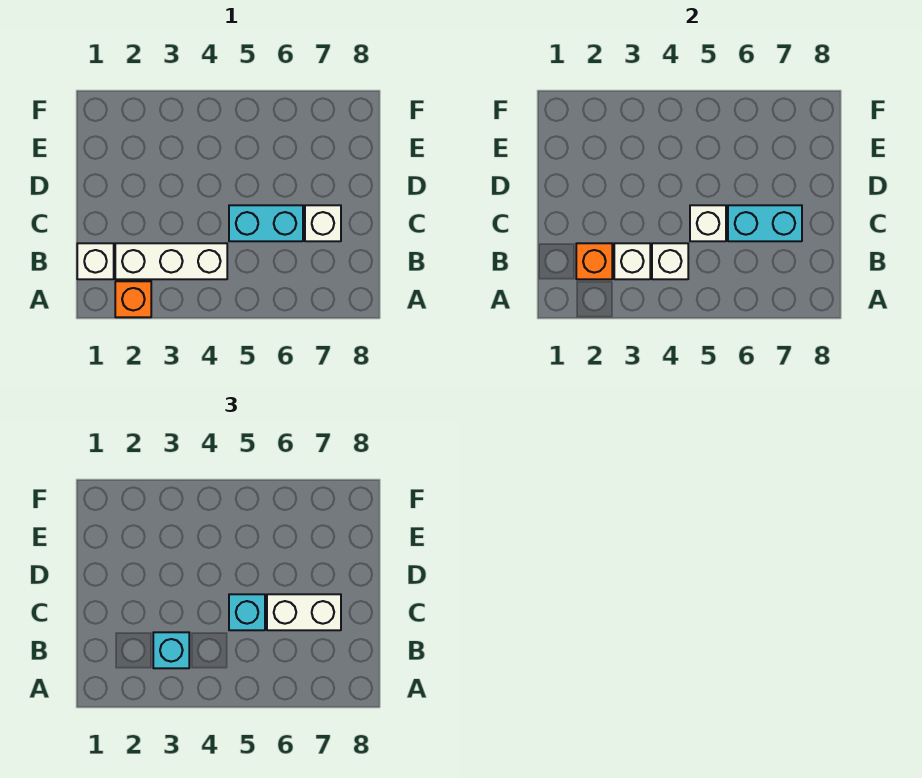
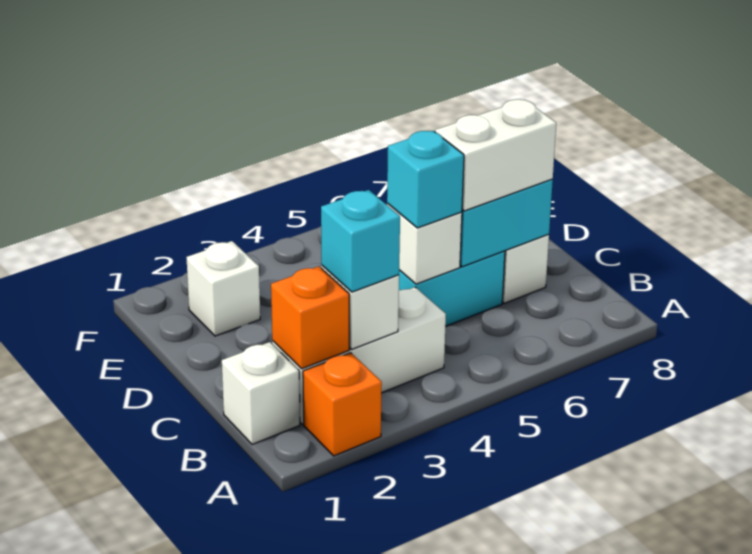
white brick B4 level 2 -> white brick E2 level 1

